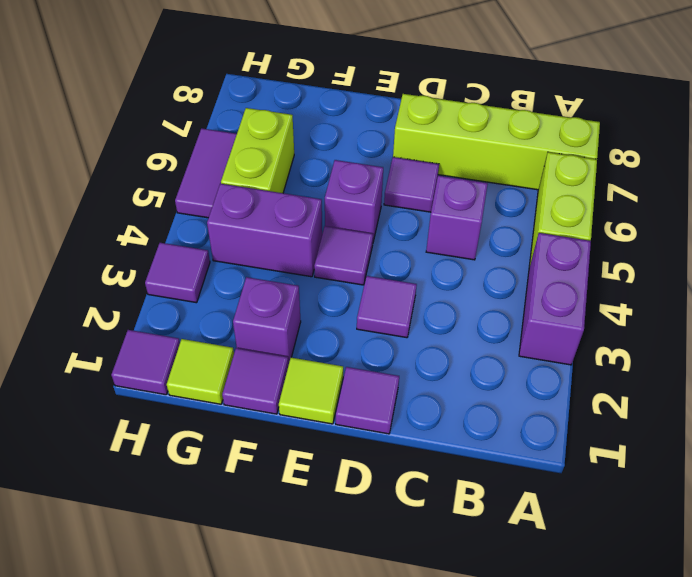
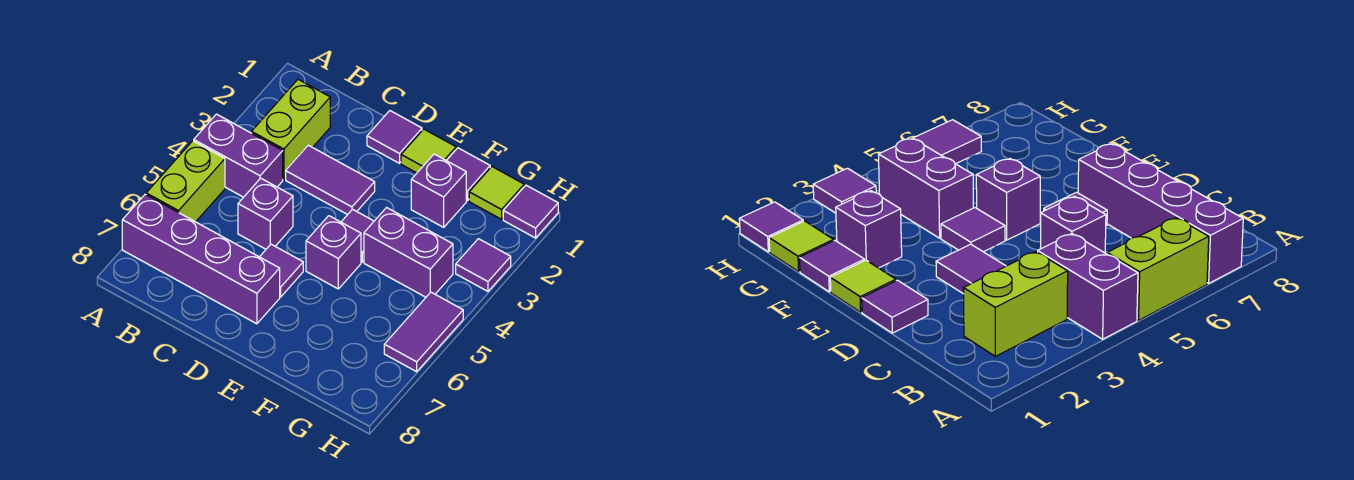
purple brick A3:A4 level 1 -> purple brick A4:B4 level 1
lime brick A7:D7 level 1 -> purple brick A7:D7 level 1
purple tile D3 level 1 -> purple tile C3:D3 level 1
lime brick G5:G6 level 1 -> lime brick B2:B3 level 1

